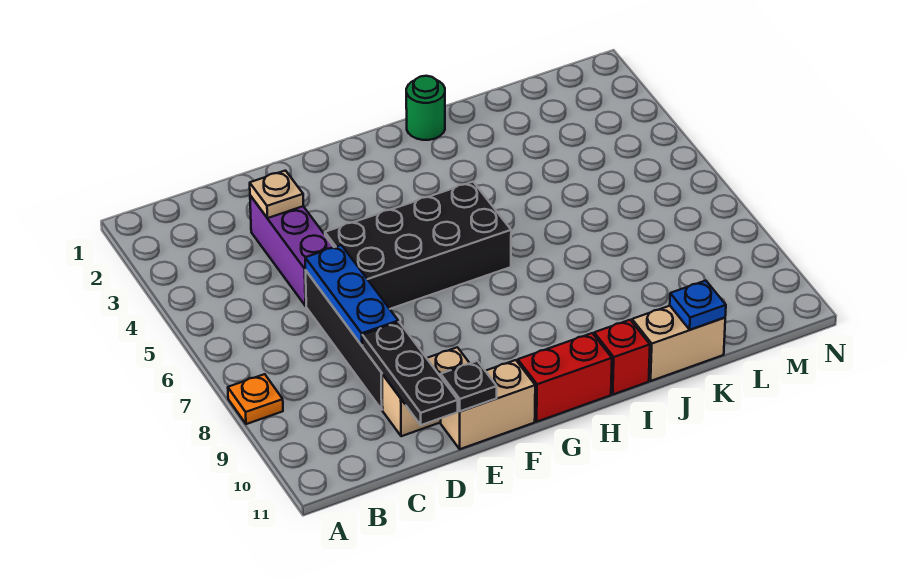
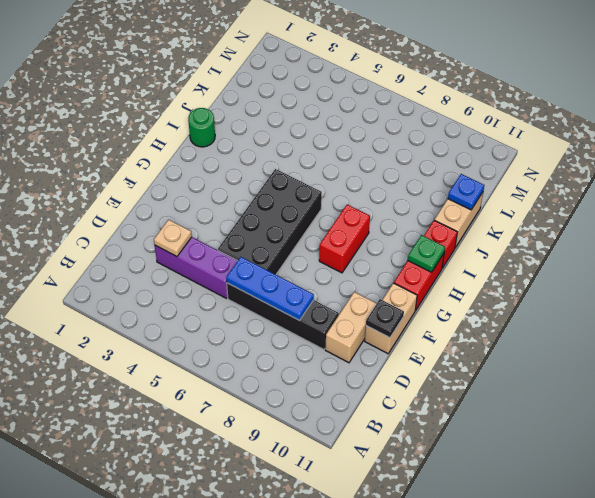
orange plate A8 level 1 -> none
black plate D9:D11 level 2 -> none
none -> red brick G8:H8 level 1
none -> green plate H11 level 2

